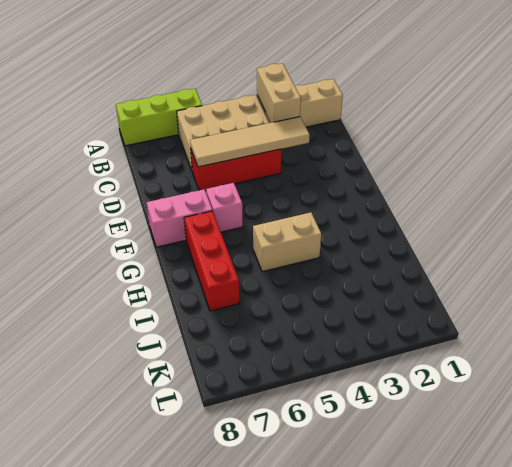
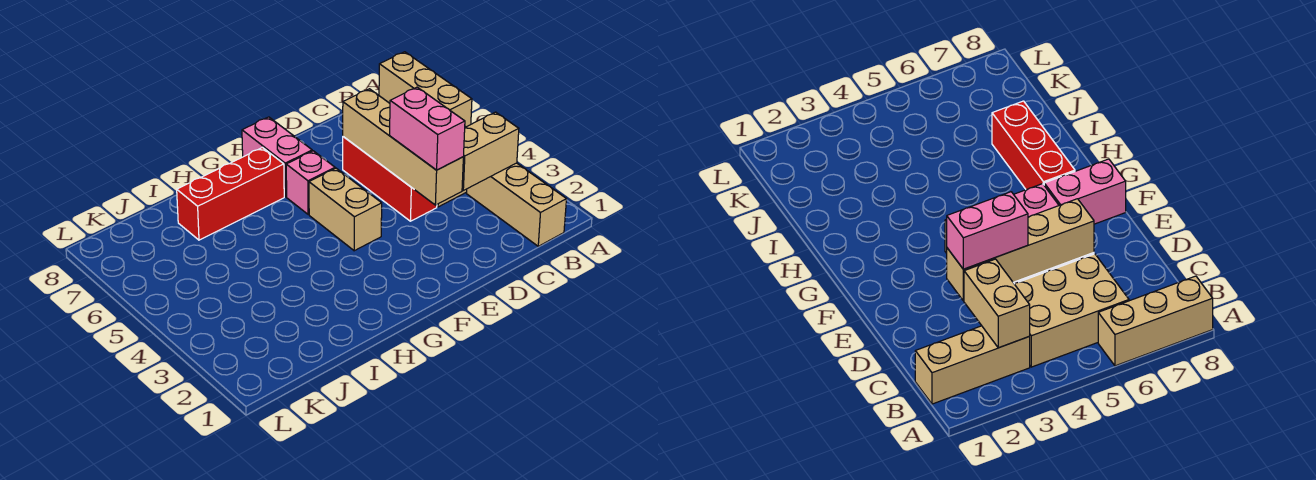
lime brick A6:A8 level 1 -> tan brick A6:A8 level 1
tan tile D3:D6 level 2 -> tan brick D3:D6 level 2
none -> pink brick D3:D4 level 3
tan brick H4:H5 level 1 -> tan brick F4:F5 level 1

